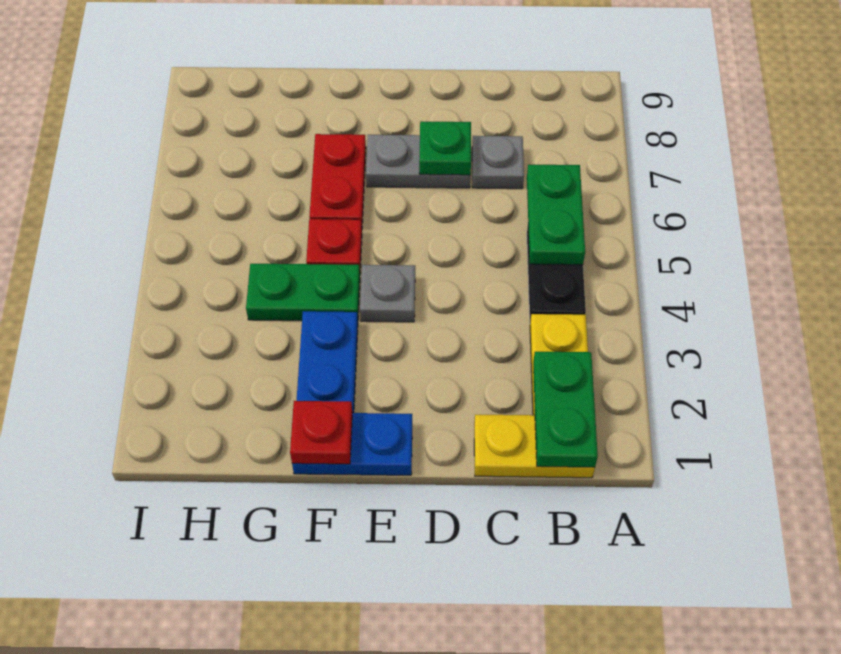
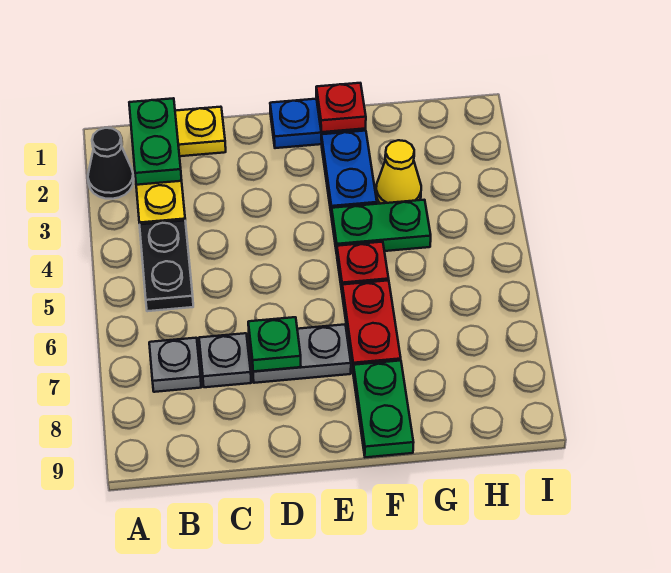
none -> black cone A2 level 1
green plate B5:B6 level 2 -> green plate F8:F9 level 1
grey plate E4 level 1 -> grey plate B7 level 1
none -> yellow cone G3 level 1

